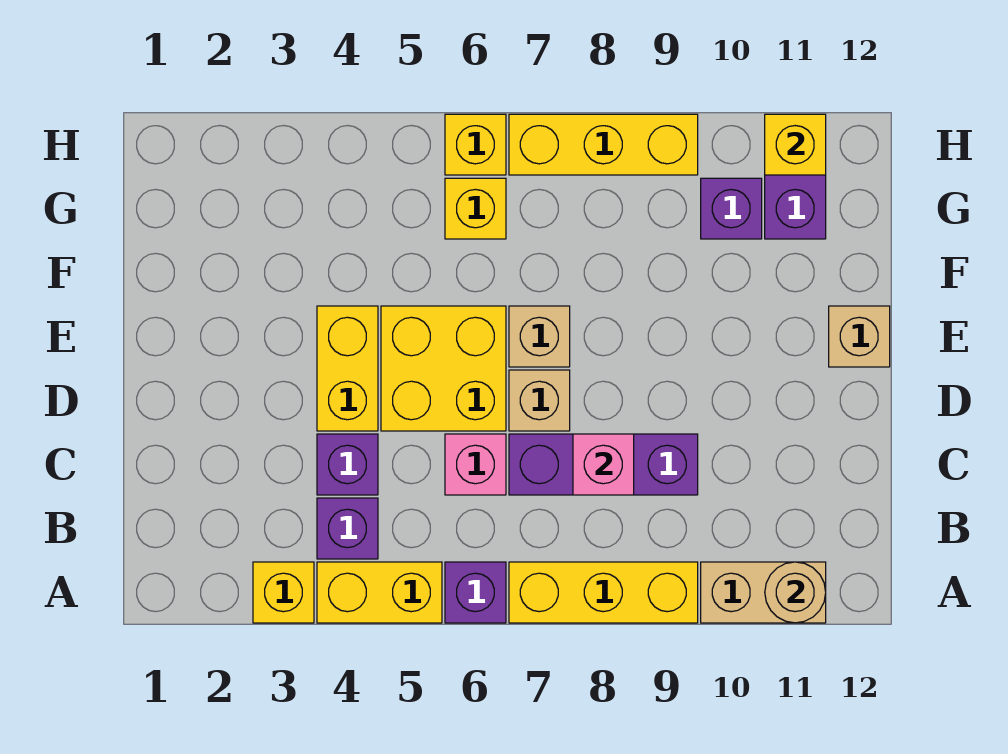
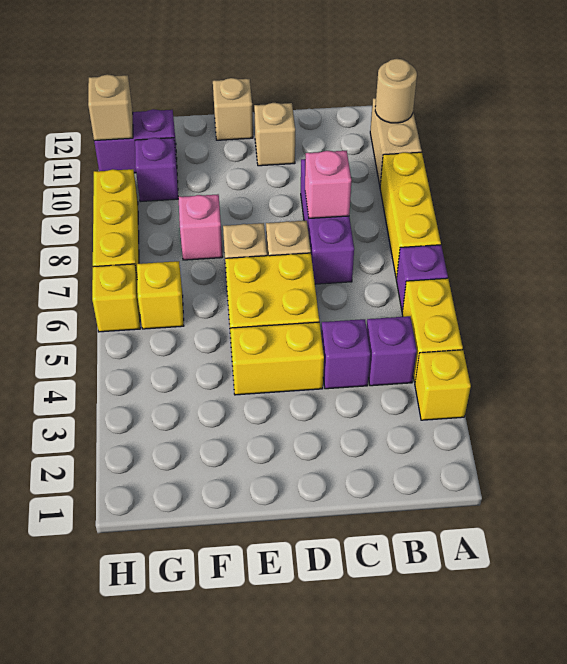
pink brick C6 level 1 -> pink brick F8 level 1
none -> tan brick D11 level 1
yellow brick H11 level 2 -> tan brick H11 level 2

